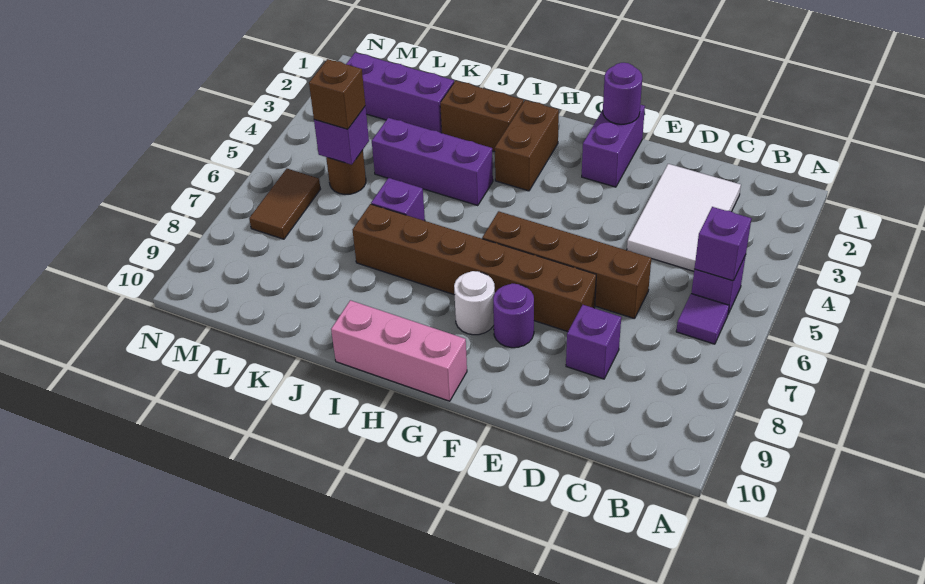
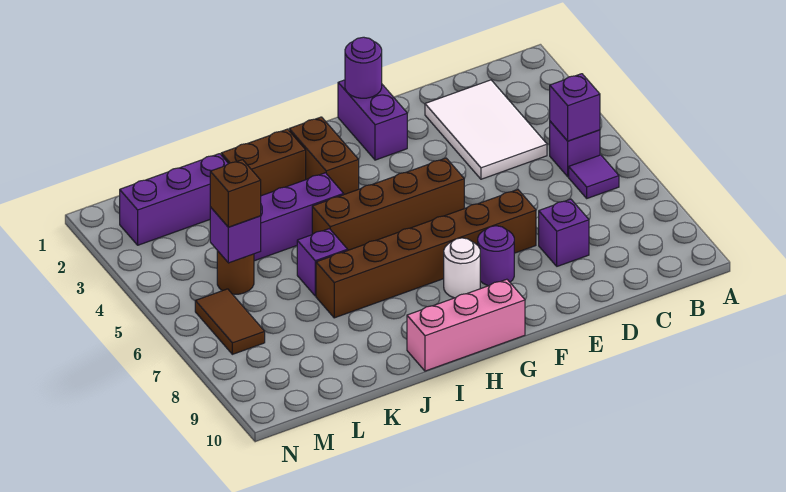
brown brick D6:G6 level 1 -> brown brick F5:I5 level 1

